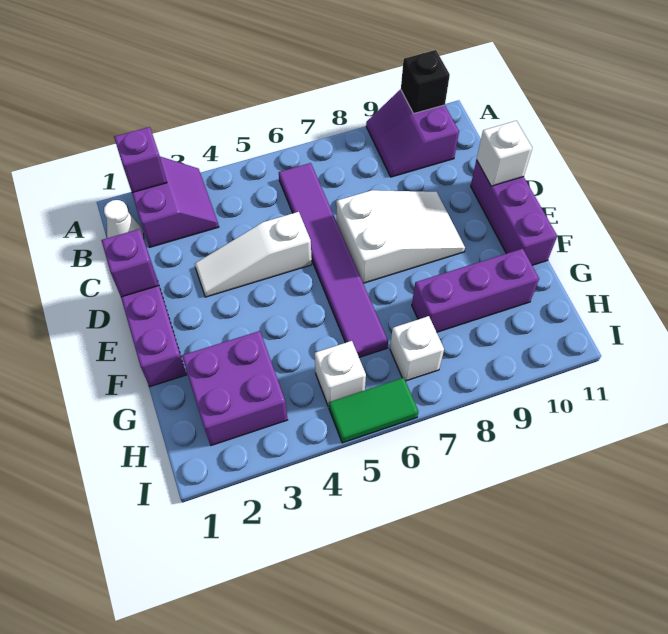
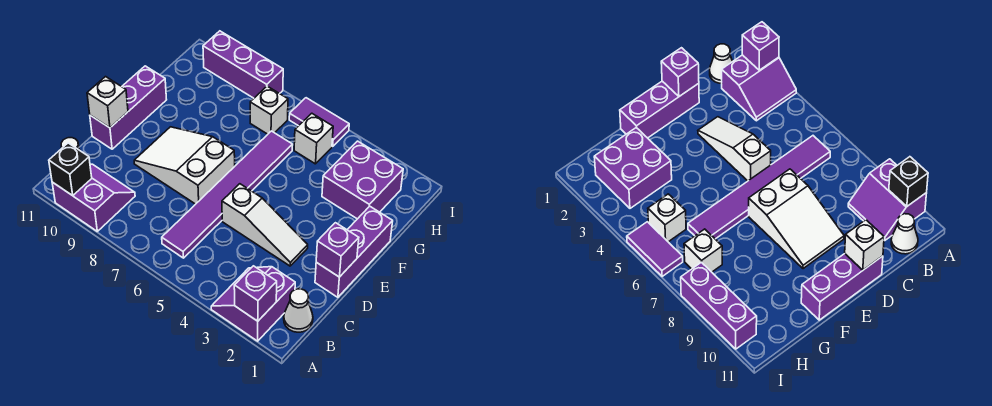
purple slope A9:B10 level 1 top 10 -> purple slope A9:B10 level 1 top A
none -> white cone B11 level 1
purple brick G8:G10 level 1 -> purple brick I8:I10 level 1
green tile I5:I6 level 1 -> purple tile I5:I6 level 1

